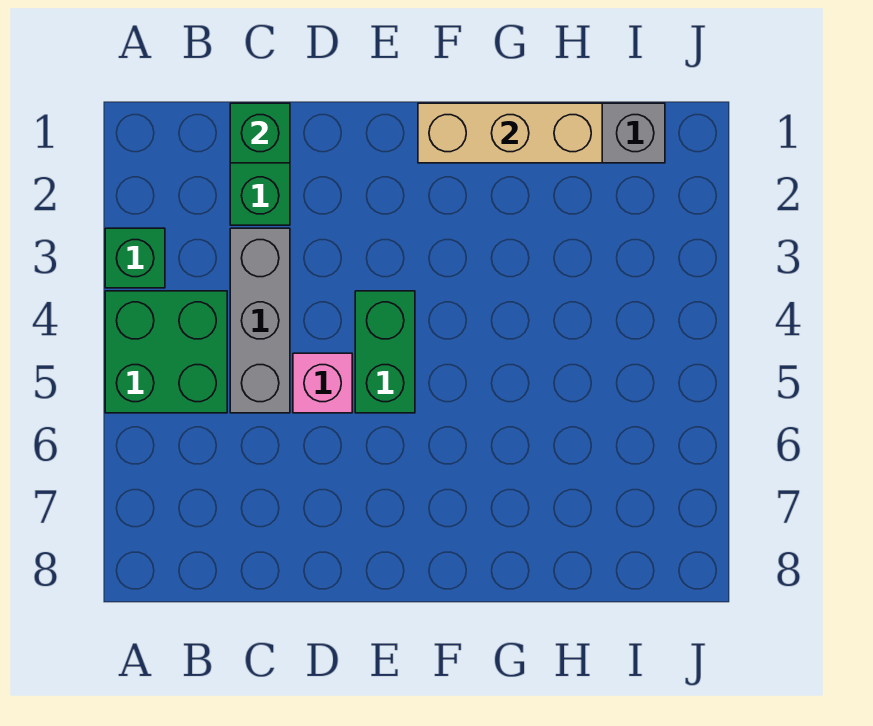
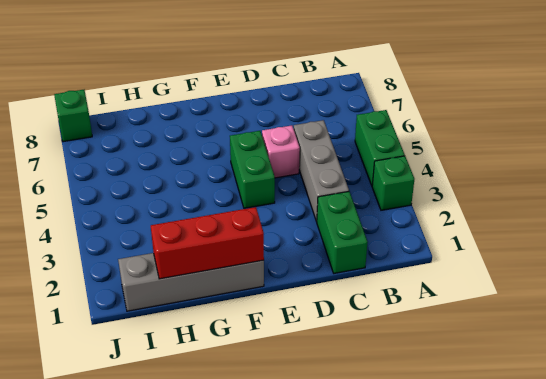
green brick A4:B5 level 1 -> green brick A4:A5 level 1
green brick C1 level 2 -> green brick J8 level 1
tan brick F1:H1 level 2 -> red brick F1:H1 level 2

